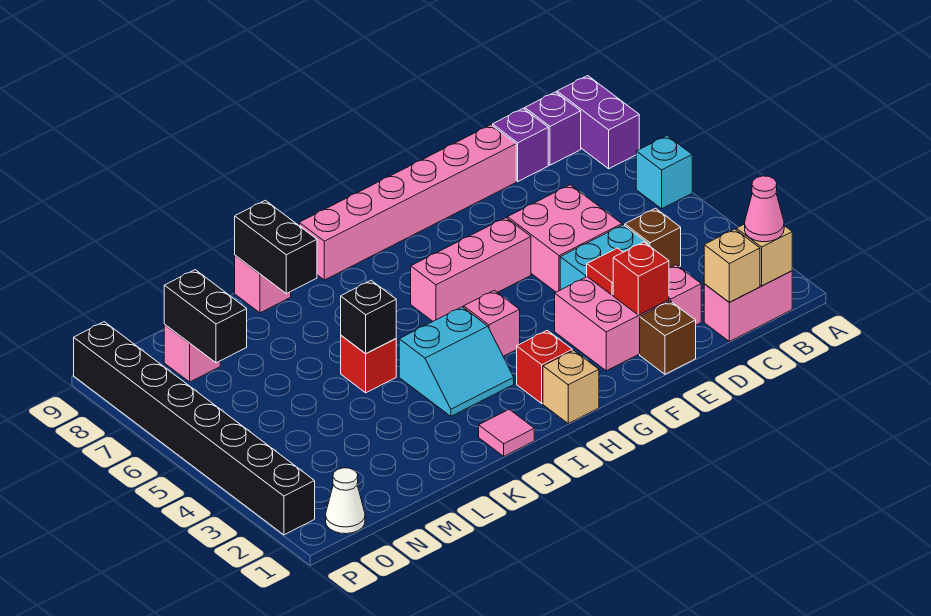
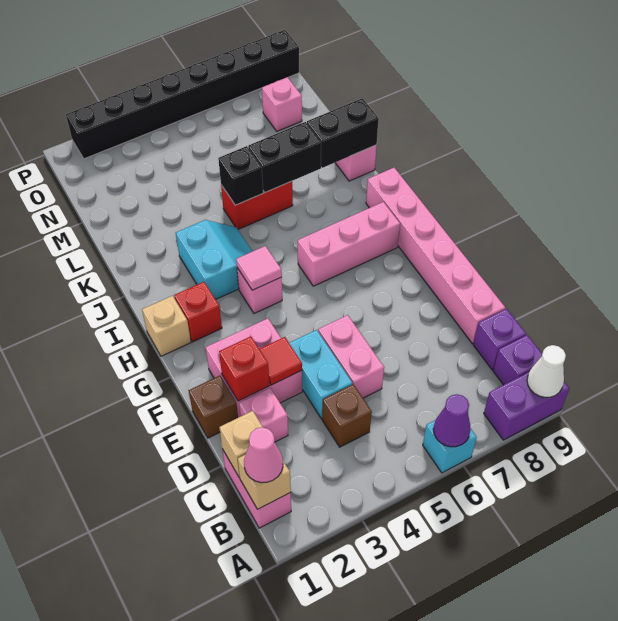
none -> purple cone A6 level 2
pink brick D5:E6 level 1 -> pink brick D5:E5 level 1
pink brick F6:H6 level 1 -> pink brick H6:H8 level 1
cyan slope I3:J4 level 1 top 4 -> cyan slope I3:J4 level 1 top 3
pink tile J1 level 1 -> pink tile H4 level 2
red brick K5 level 1 -> red brick K5:K6 level 1
black brick N7:N8 level 2 -> black brick K6:K7 level 2
white cone O1 level 1 -> white cone A9 level 2

